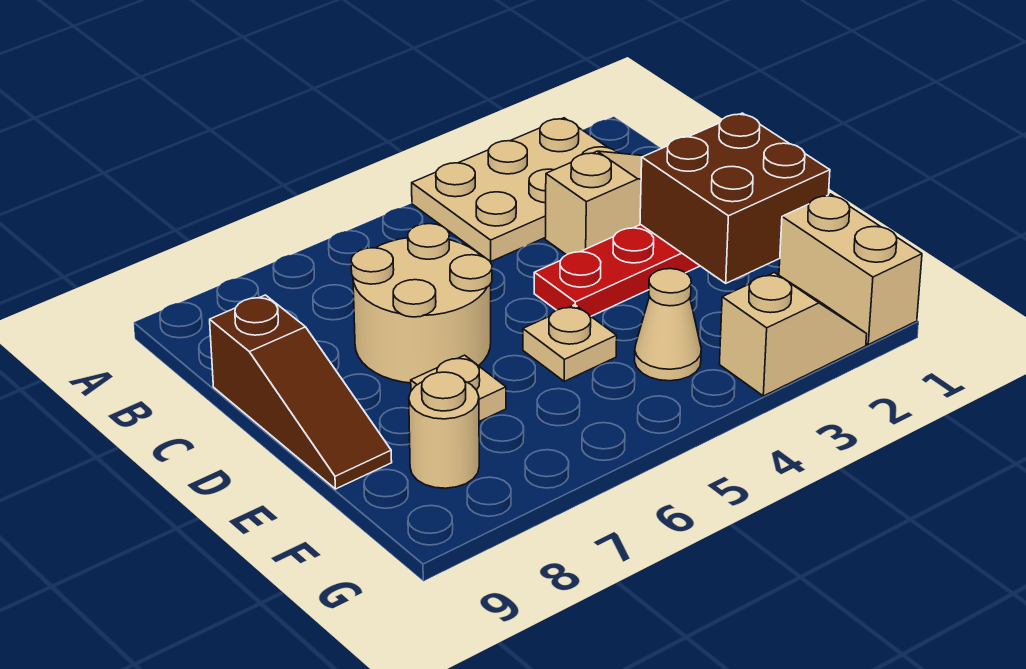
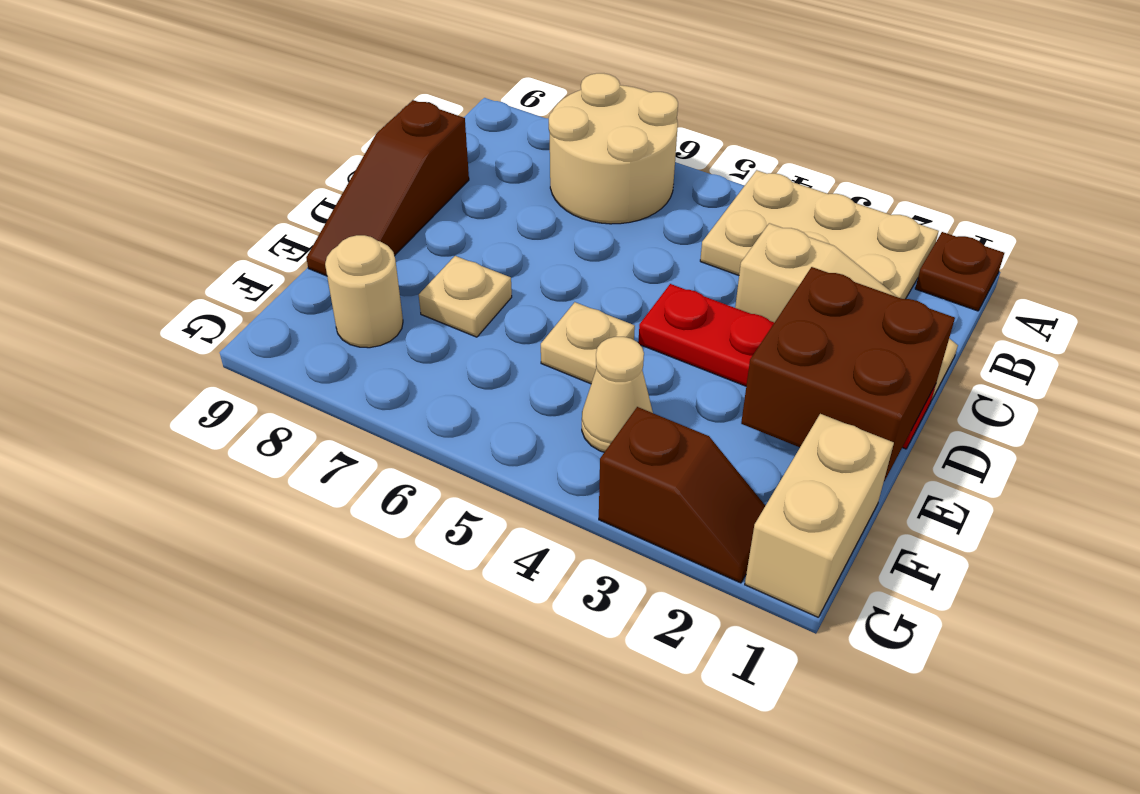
none -> brown plate A1 level 1
tan round brick C6:D7 level 1 -> tan round brick A6:B7 level 1
tan slope G2:G3 level 1 top 3 -> brown slope G2:G3 level 1 top 3

